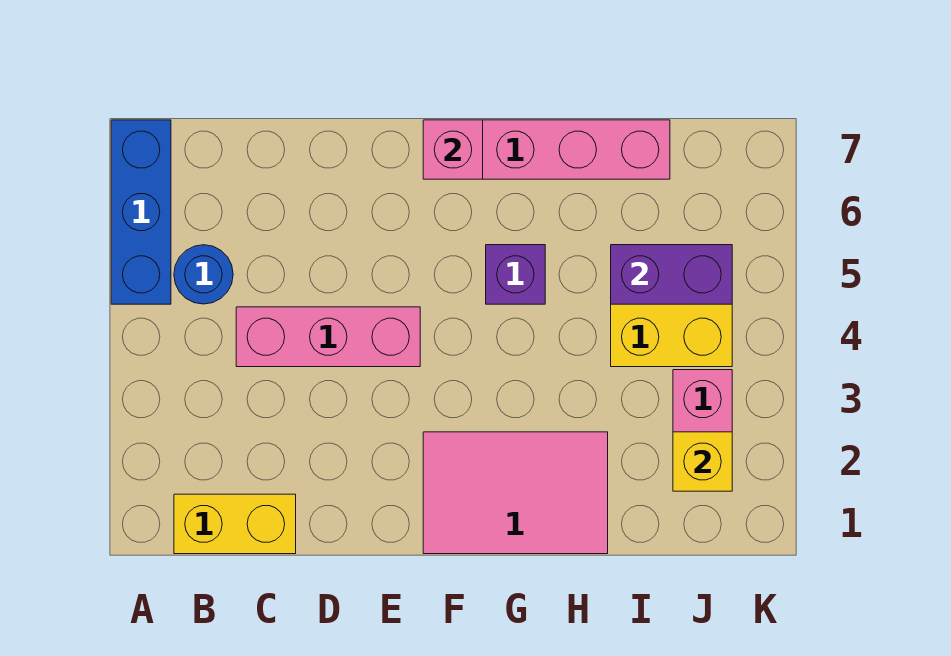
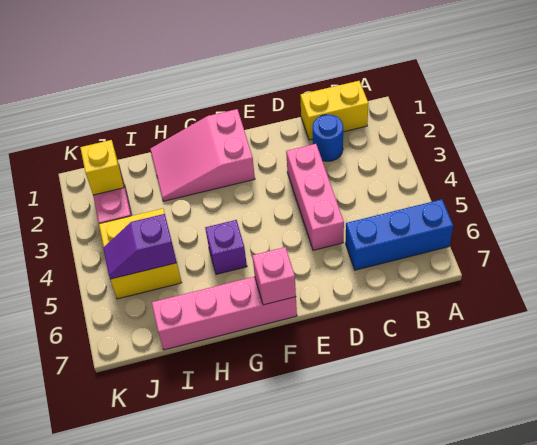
blue brick A5:A7 level 1 -> blue brick A6:C6 level 1
blue round brick B5 level 1 -> blue round brick C2 level 1
pink brick C4:E4 level 1 -> pink brick D3:D5 level 1
pink tile F1:H2 level 1 -> pink slope F1:H2 level 1 top F
purple brick I5:J5 level 2 -> purple slope I5:J5 level 2 top I

